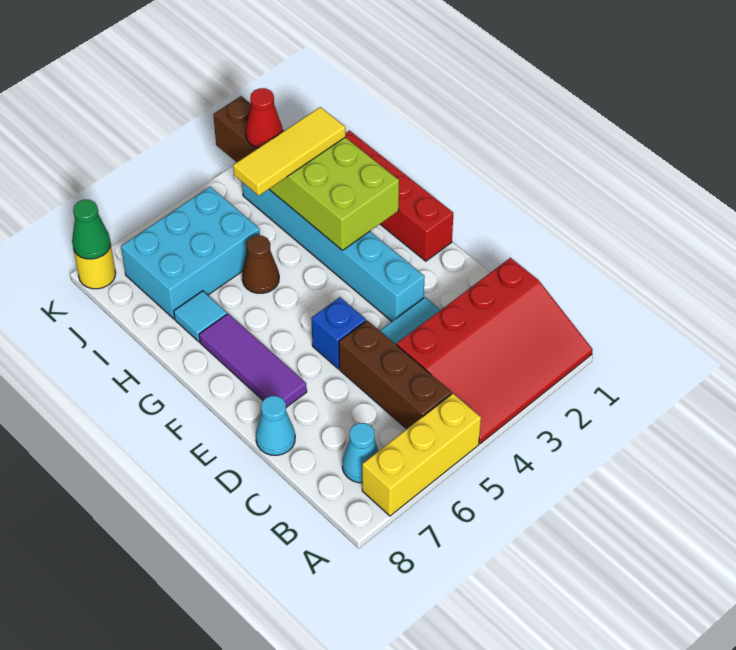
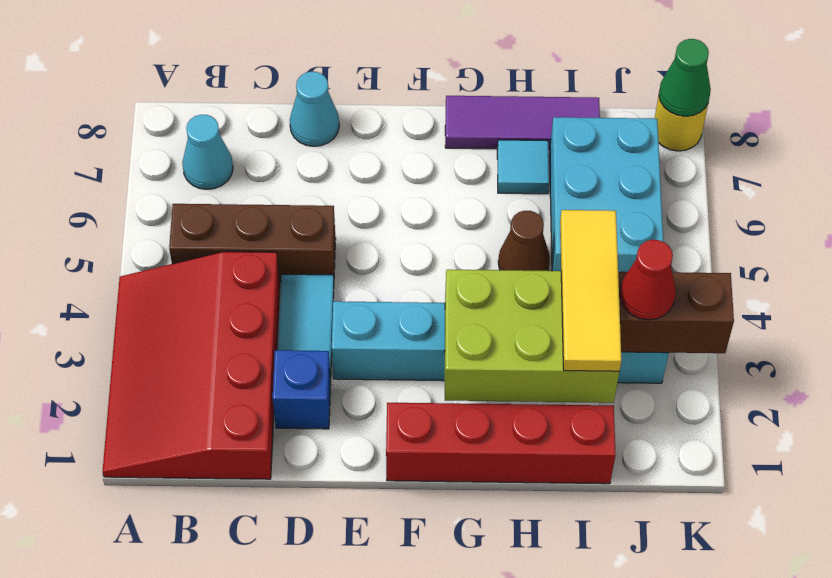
yellow brick A5:A7 level 1 -> none
blue brick E5 level 1 -> blue brick D2 level 1
purple tile E7:G7 level 1 -> purple tile G8:I8 level 1

